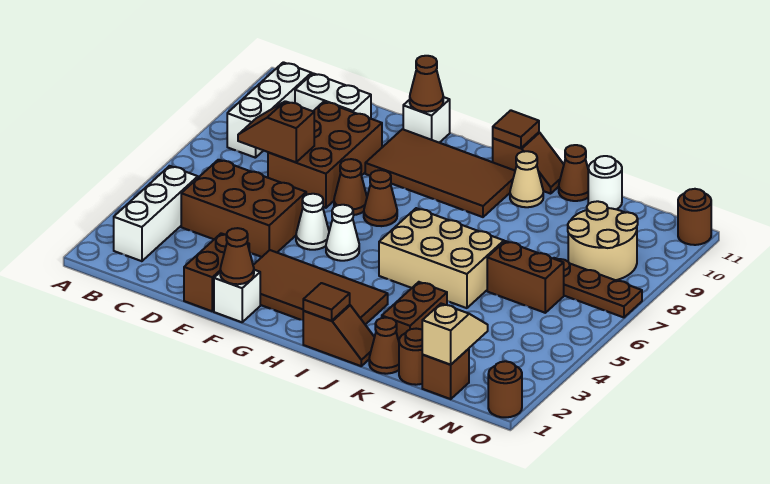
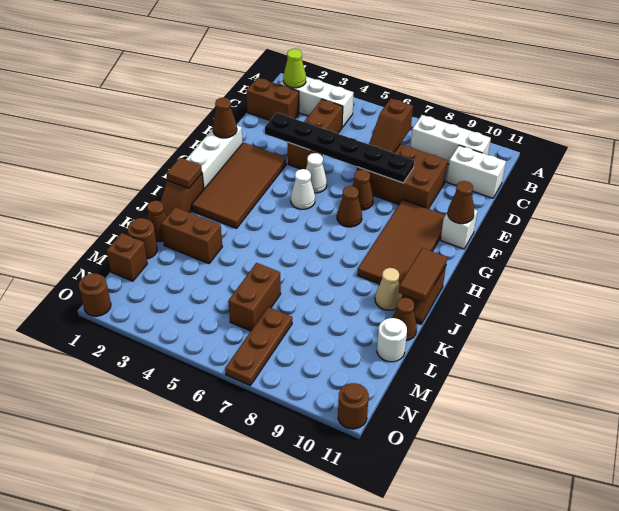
none -> lime cone B2 level 2
brown brick C4:E5 level 1 -> brown brick C4:E4 level 1
brown slope C7:D7 level 2 top D -> brown slope C7:D7 level 2 top C
white brick C10:D10 level 1 -> white brick C10:C11 level 1
brown brick E1:E2 level 1 -> brown brick C1:C2 level 1
none -> black plate E3:E8 level 2
white brick F1 level 1 -> white brick F1:H1 level 1
tan brick I5:K6 level 1 -> none
brown tile I11 level 2 -> brown tile I11:J11 level 2
tan slope M1:M2 level 2 top 1 -> none
tan round brick M8:N9 level 1 -> none

